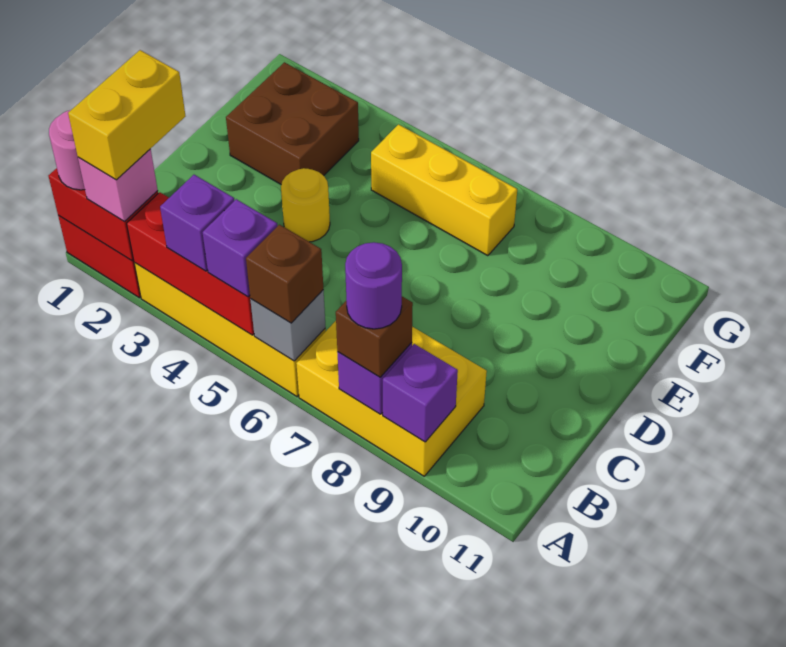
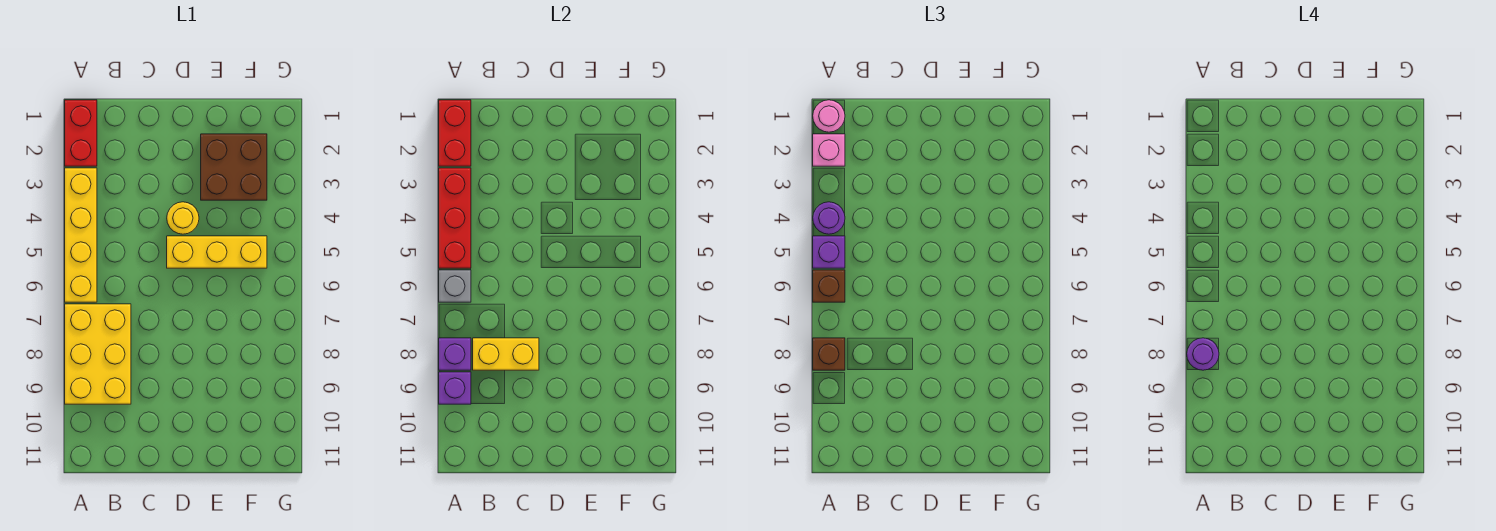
yellow brick A2:B2 level 4 -> yellow brick B8:C8 level 2
purple brick A4 level 3 -> purple round brick A4 level 3
yellow brick F5:F7 level 1 -> yellow brick D5:F5 level 1

